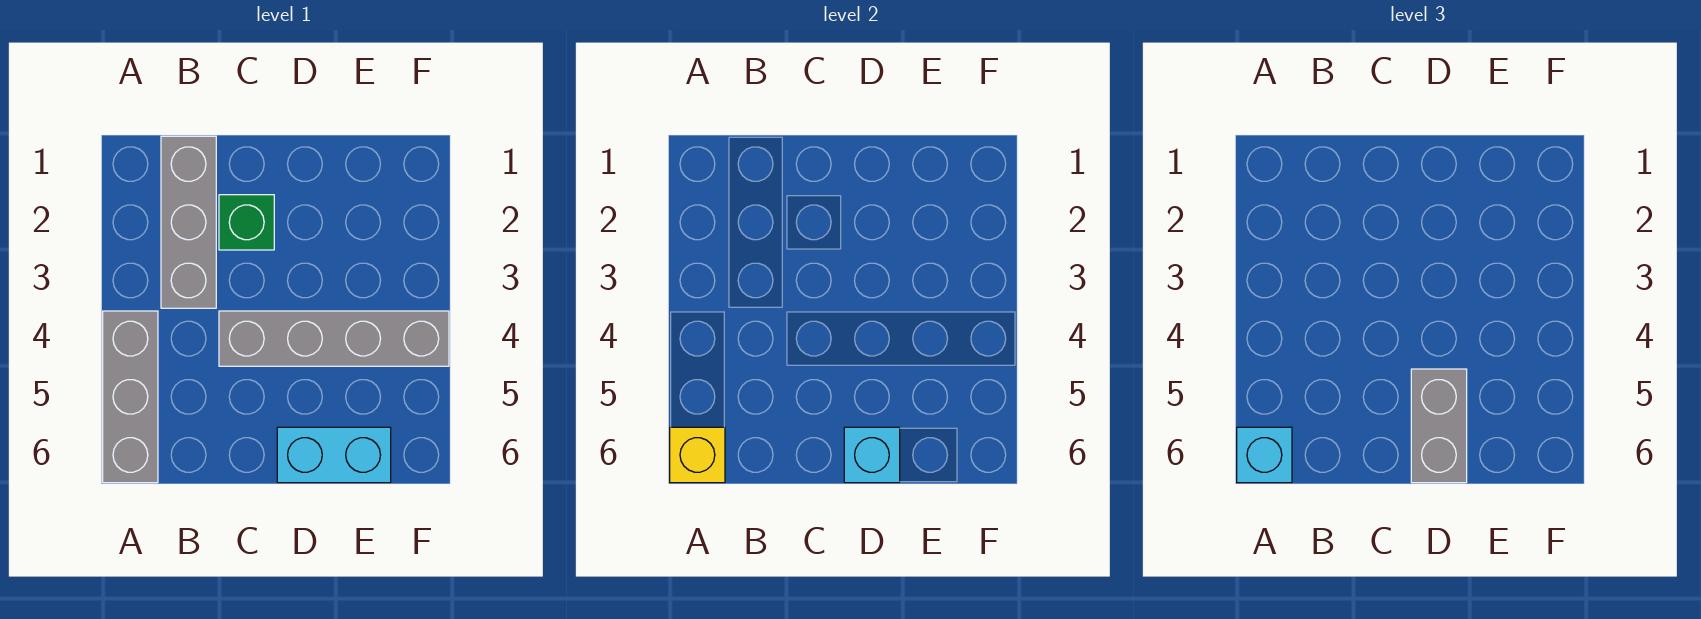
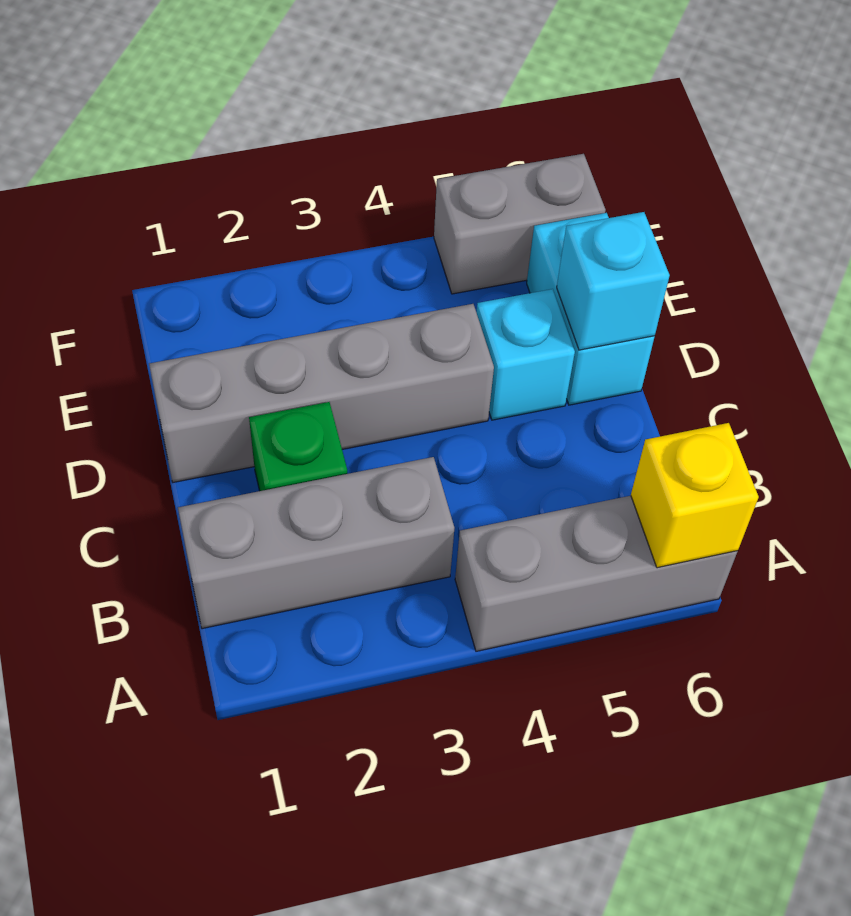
cyan brick A6 level 3 -> cyan brick D5 level 1
grey brick C4:F4 level 1 -> grey brick D1:D4 level 1
grey brick D5:D6 level 3 -> grey brick F5:F6 level 1

